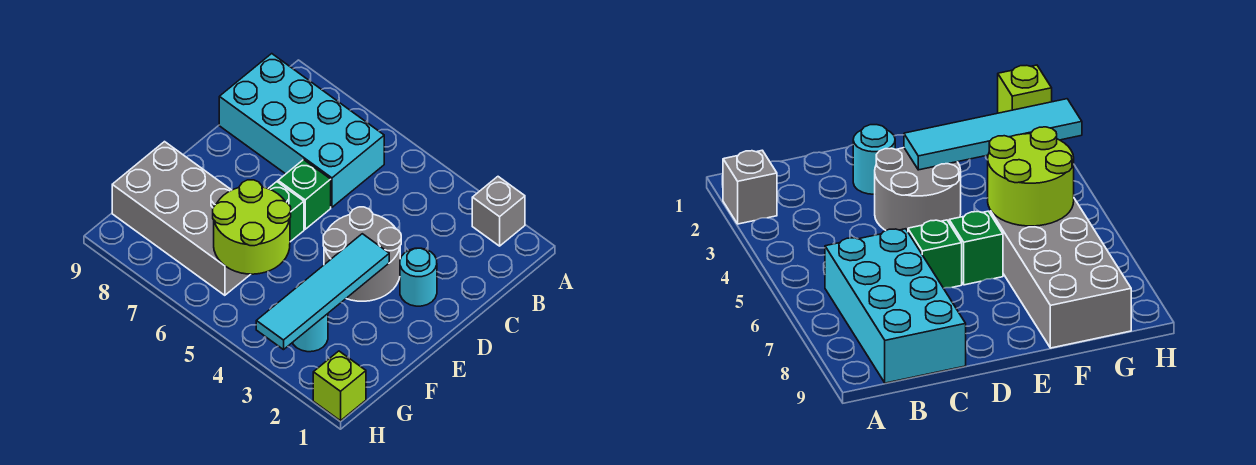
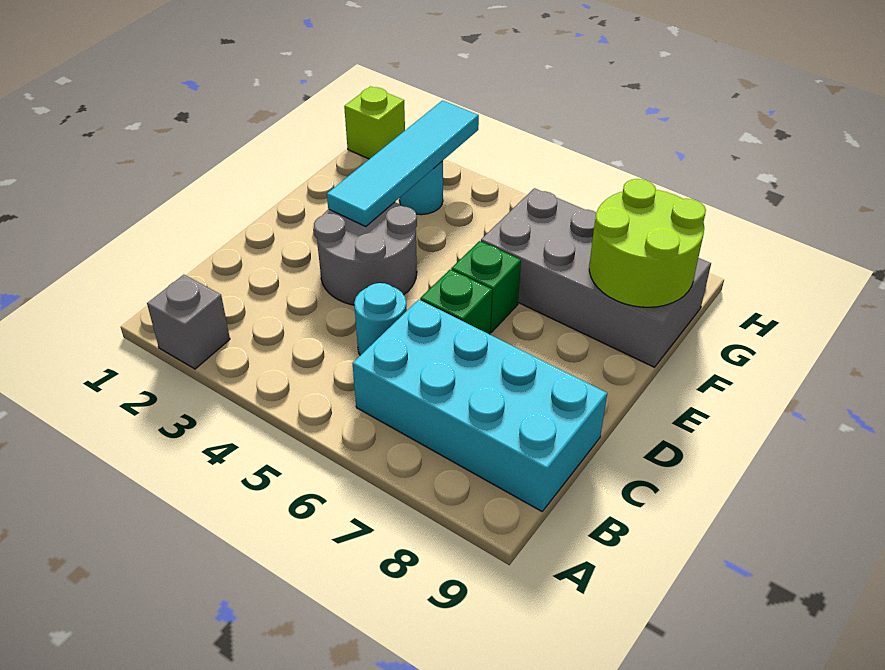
cyan round brick D2 level 1 -> cyan round brick C5 level 1
lime round brick F5:G6 level 2 -> lime round brick F8:G9 level 2

